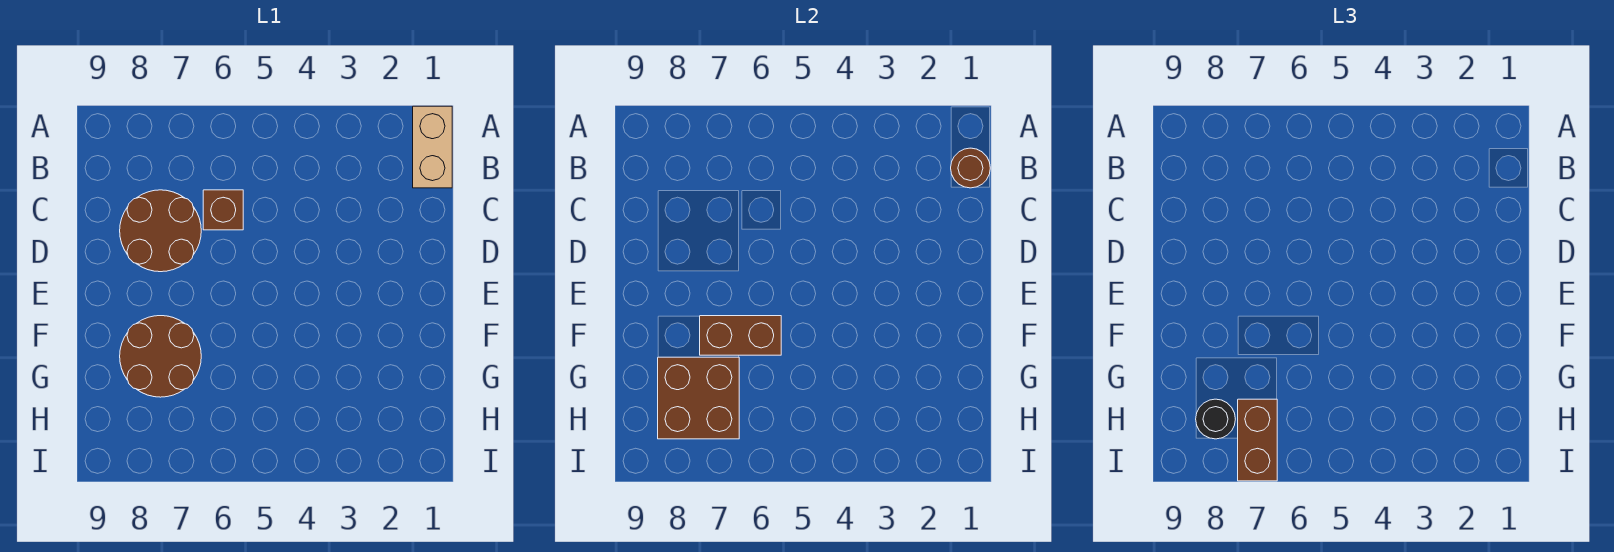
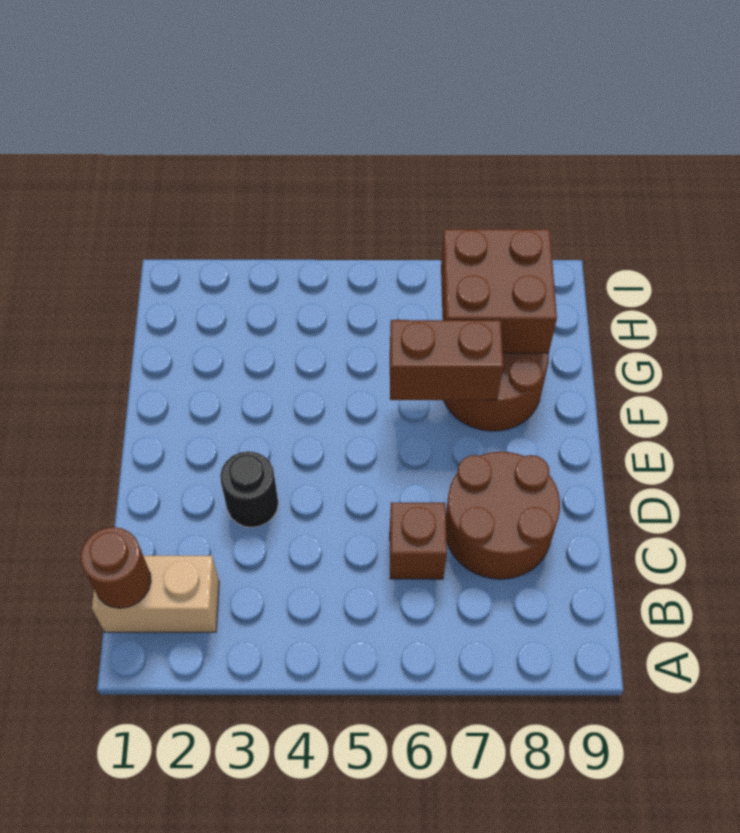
tan brick A1:B1 level 1 -> tan brick B1:B2 level 1
brown brick H7:I7 level 3 -> none
black round brick H8 level 3 -> black round brick D3 level 1

